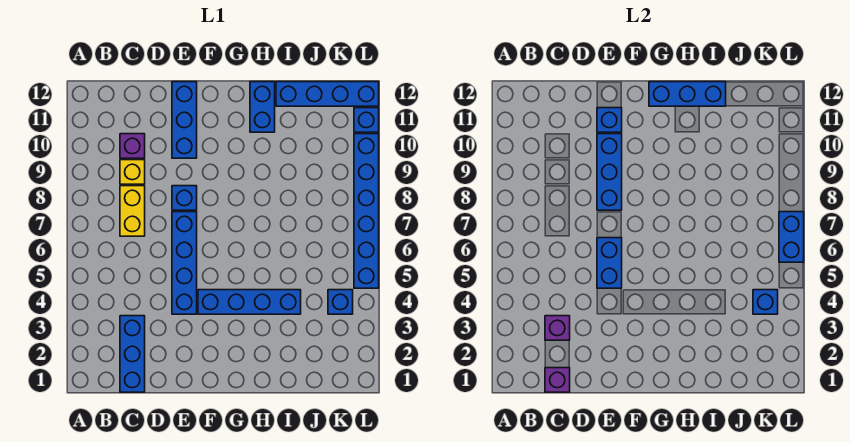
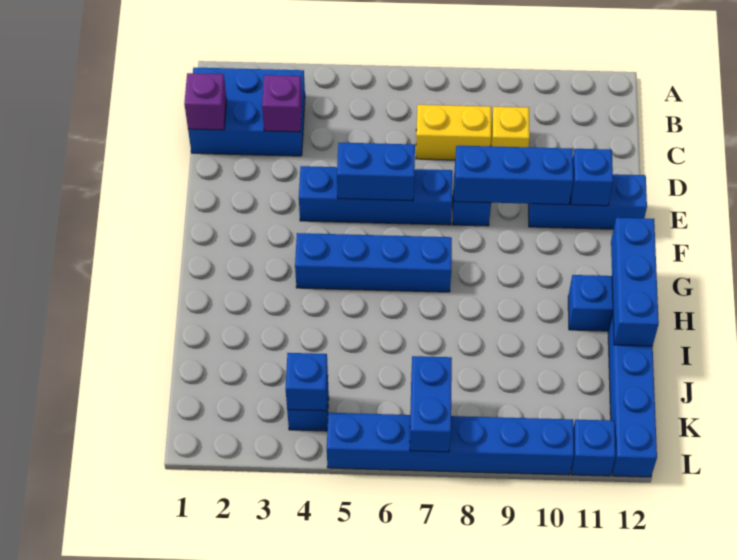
blue brick C1:C3 level 1 -> blue brick B1:C3 level 1
purple brick C10 level 1 -> none
blue brick F4:I4 level 1 -> blue brick G4:G7 level 1
blue brick L6:L7 level 2 -> blue brick K7:L7 level 2

